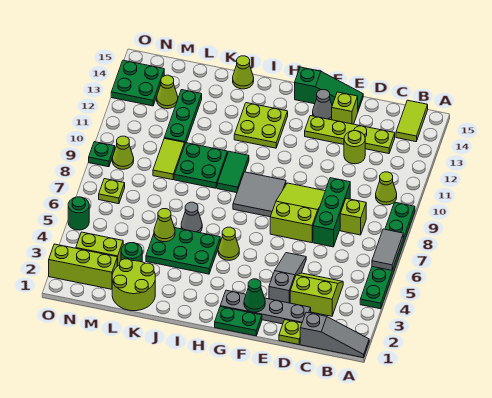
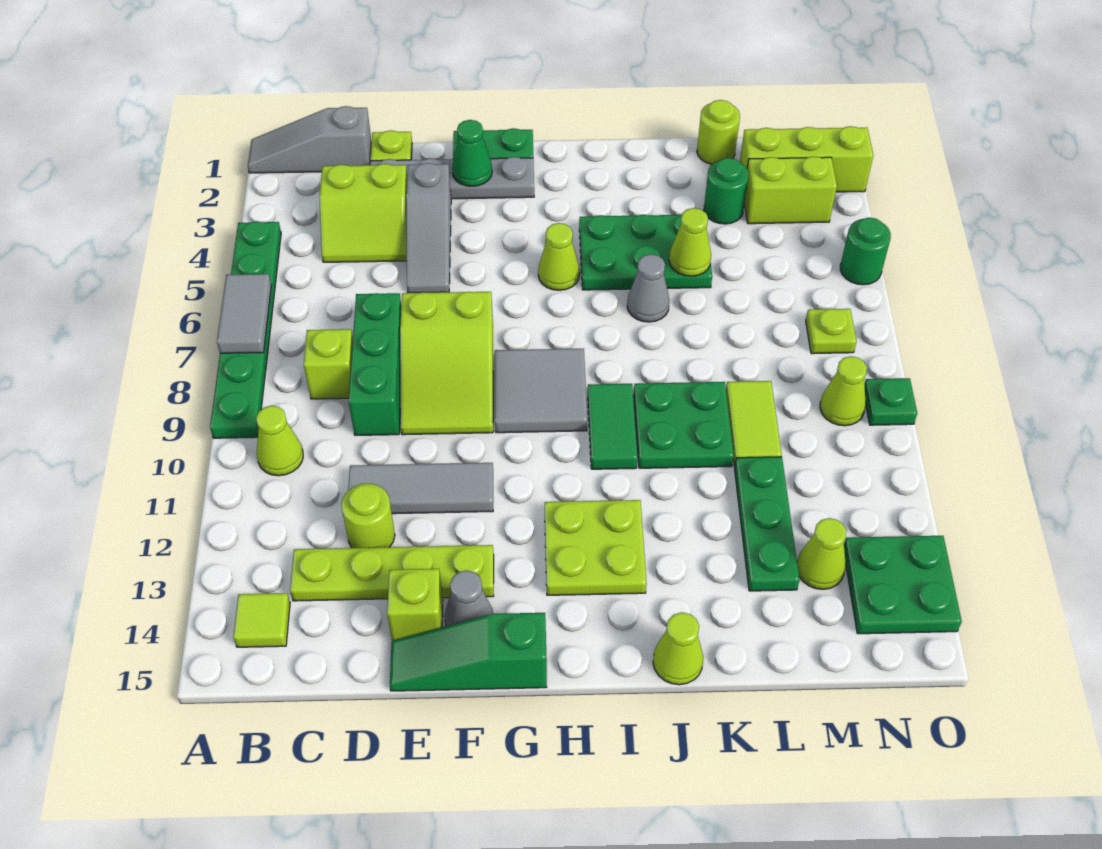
lime tile B14:B15 level 1 -> lime tile B14 level 1
none -> grey tile D11:F11 level 1
lime round brick K1:L2 level 1 -> lime round brick L1 level 1

